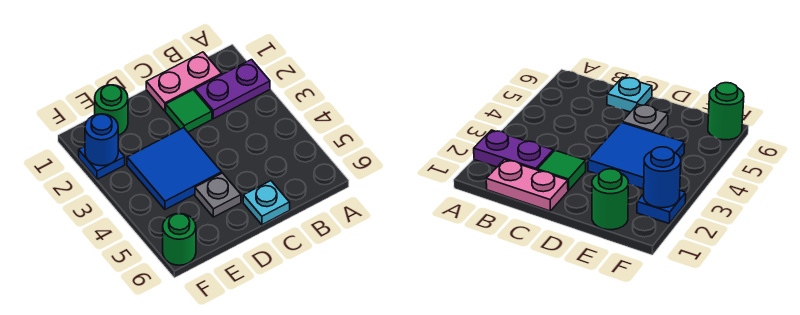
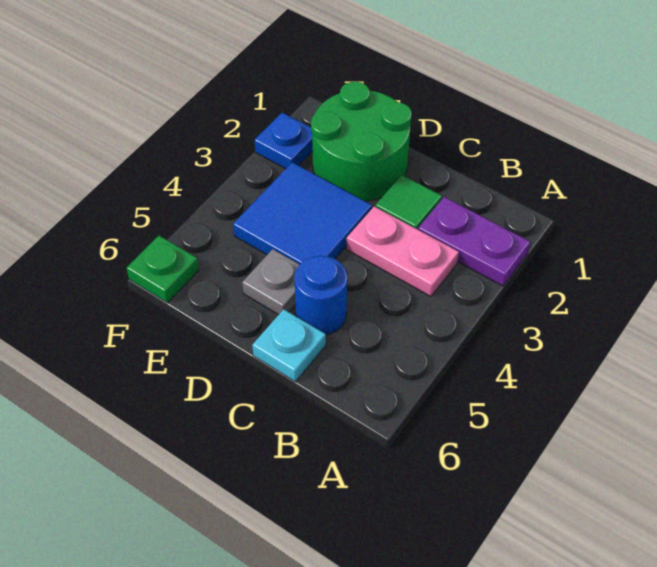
pink plate B1:C1 level 1 -> pink plate B3:C3 level 1
green round brick E1 level 1 -> green round brick D1:E2 level 1
blue round brick F2 level 2 -> blue round brick C5 level 1
green round brick F6 level 1 -> green plate F6 level 1

